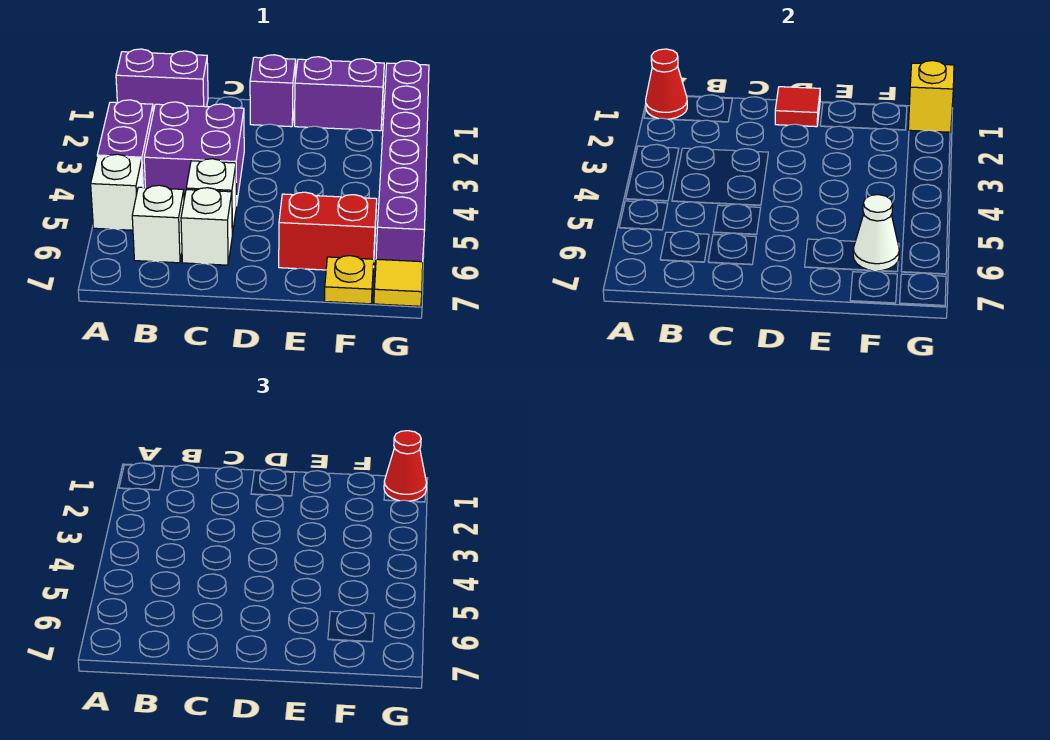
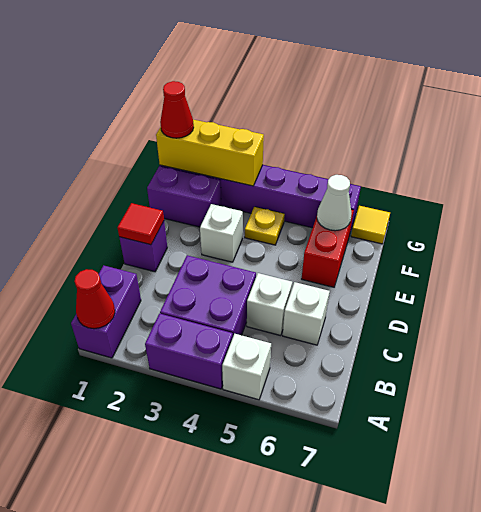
white brick B6 level 1 -> white brick E3 level 1
purple brick E1:F1 level 1 -> purple brick F1:F2 level 1
yellow plate F7 level 1 -> yellow plate F4 level 1
yellow brick G1 level 2 -> yellow brick G1:G3 level 2

